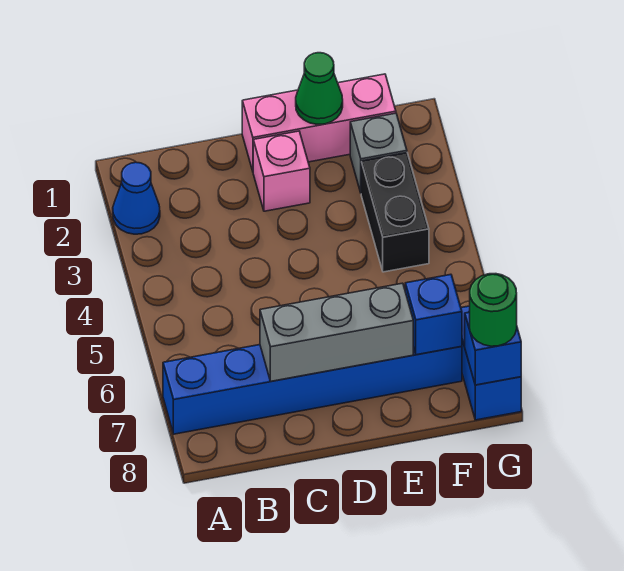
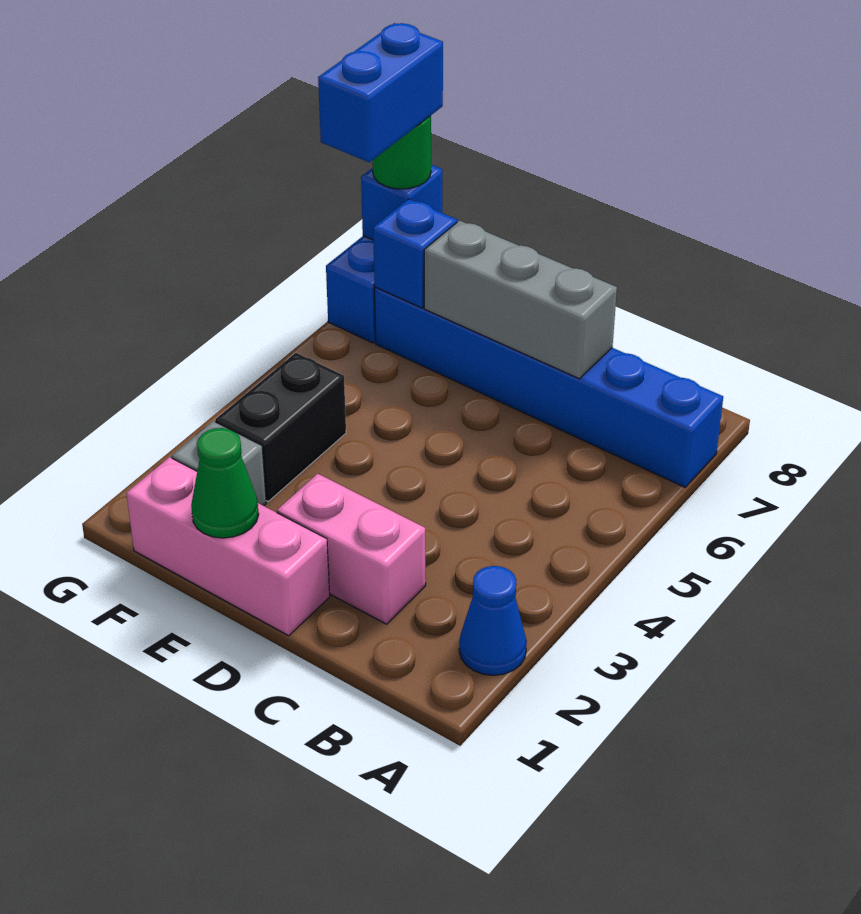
pink brick D2 level 1 -> pink brick C2:D2 level 1
none -> blue brick G7:G8 level 4

